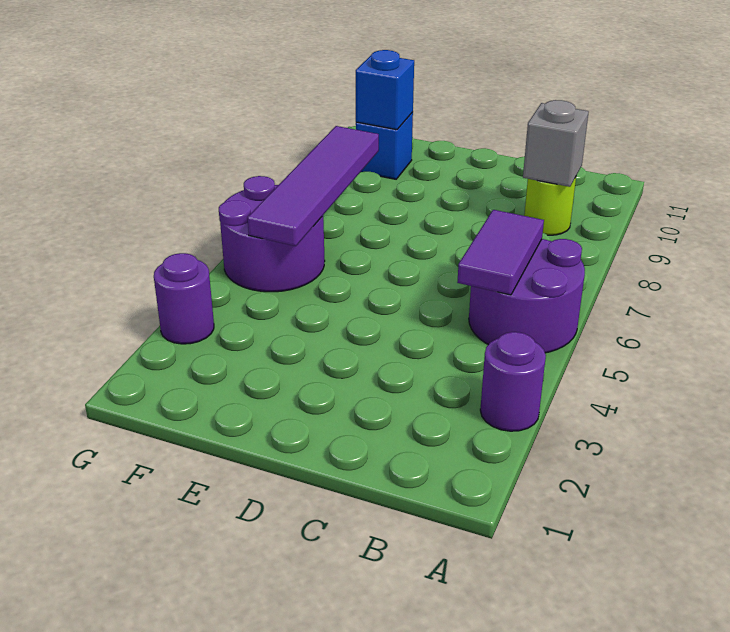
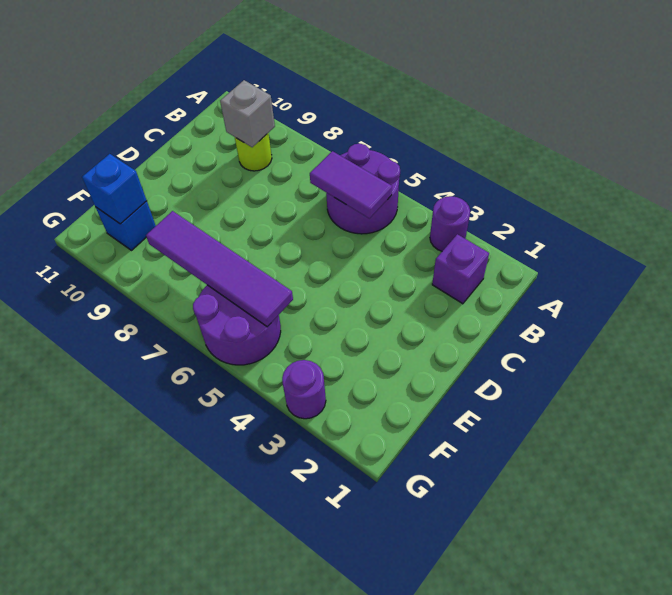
none -> purple brick B2 level 1

